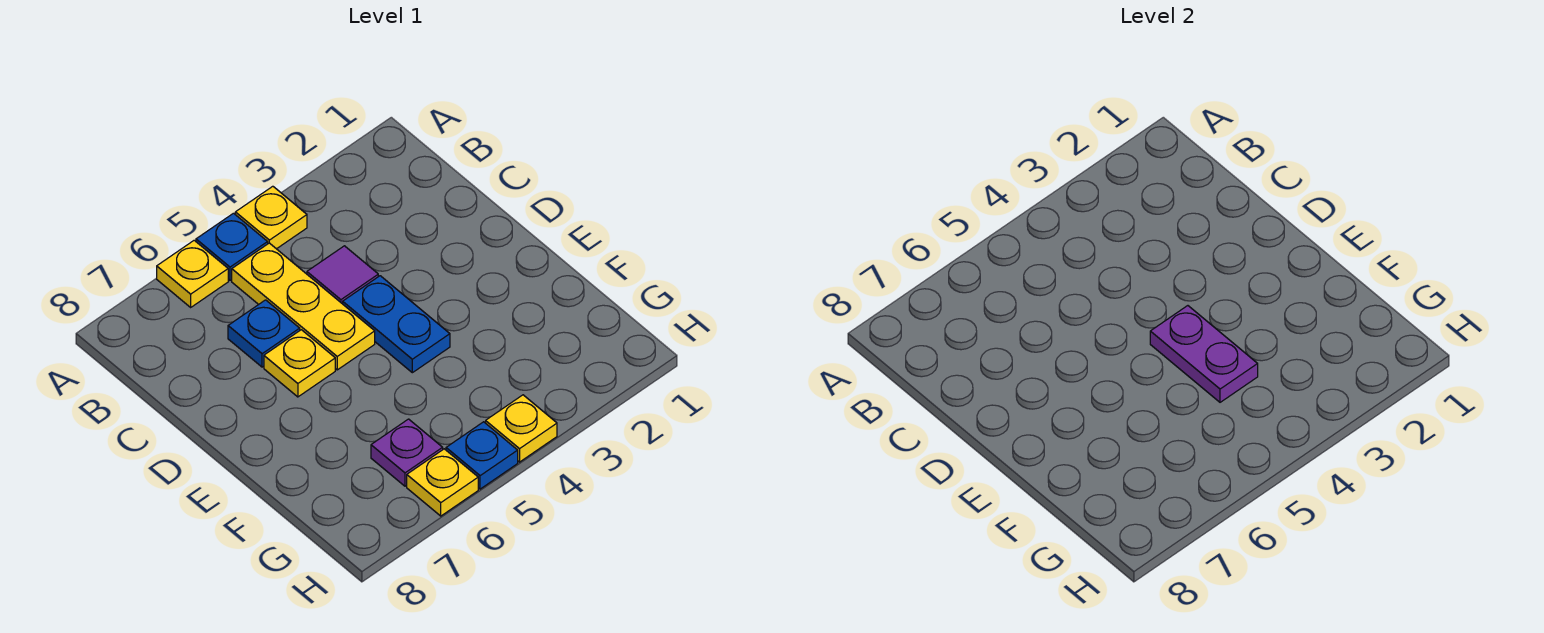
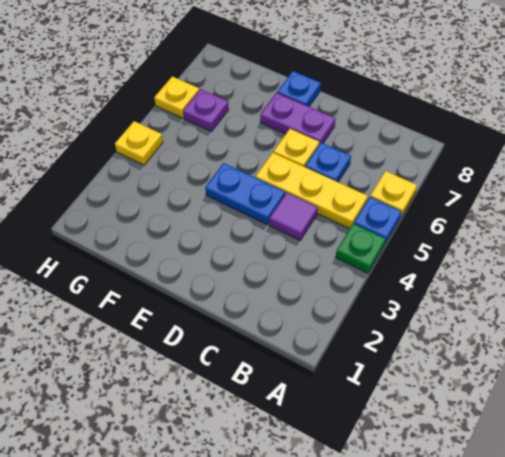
yellow plate A4 level 1 -> green plate A4 level 1
purple plate E4:F4 level 2 -> purple plate D7:E7 level 1
blue plate H5 level 1 -> blue plate E8 level 1

